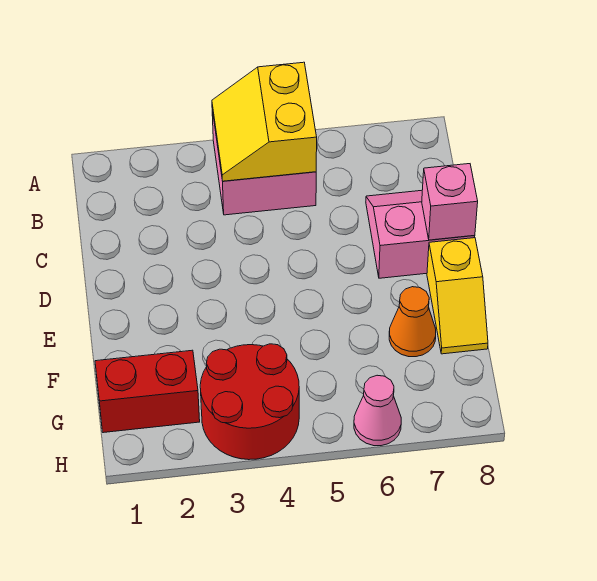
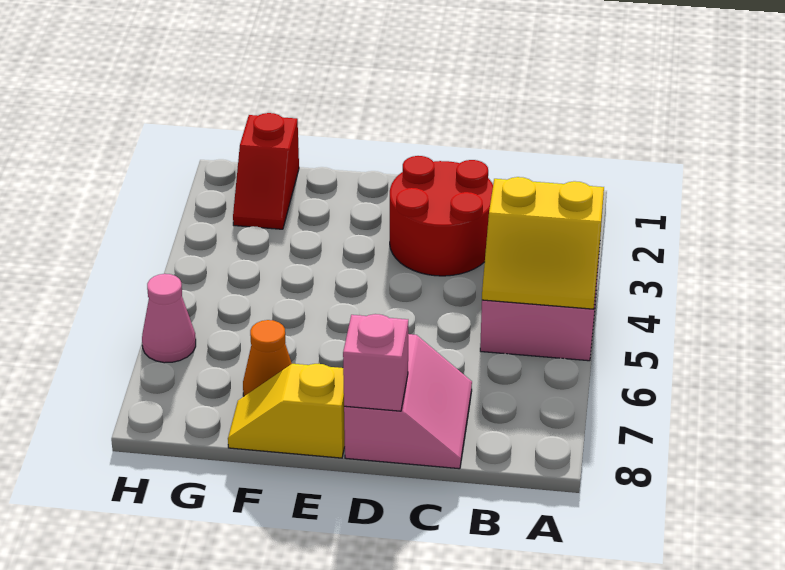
yellow slope A4:B5 level 2 top 5 -> yellow slope A4:B5 level 2 top 4
red brick G1:G2 level 1 -> red slope G1:G2 level 1 top 1
red round brick G3:H4 level 1 -> red round brick C2:D3 level 1

